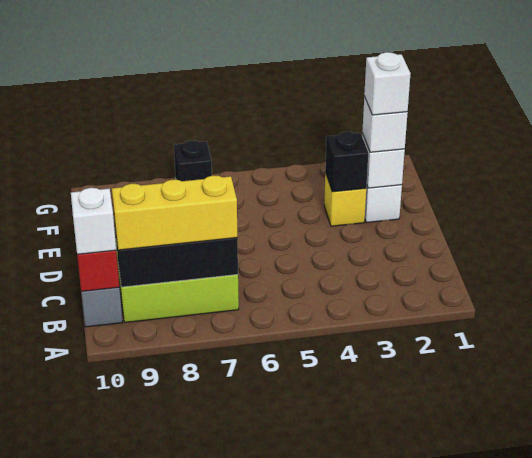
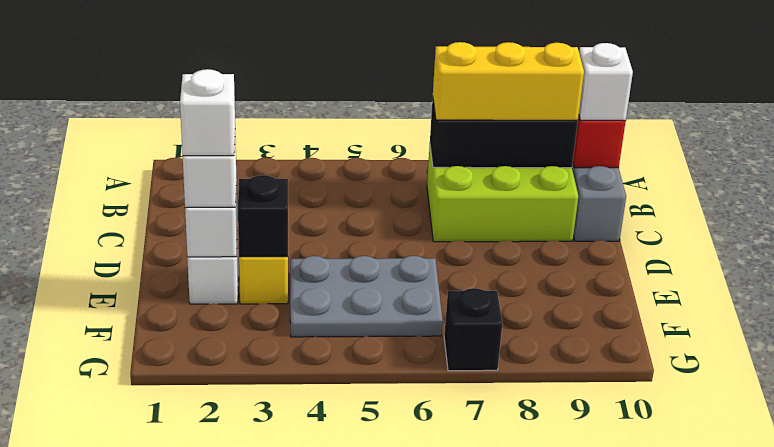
none -> grey plate E4:F6 level 1

